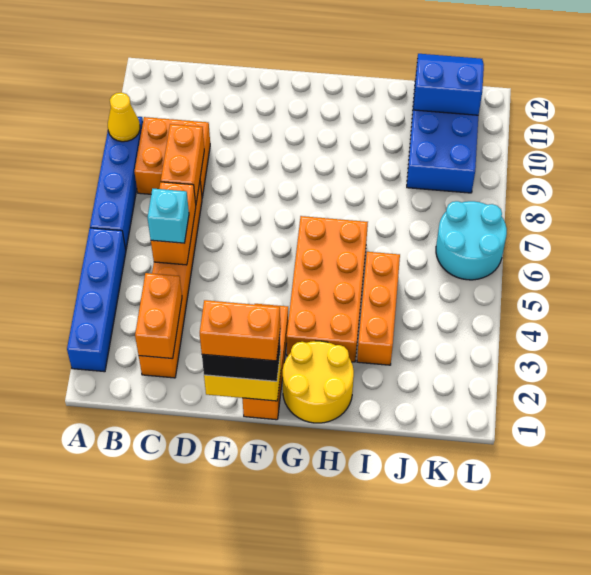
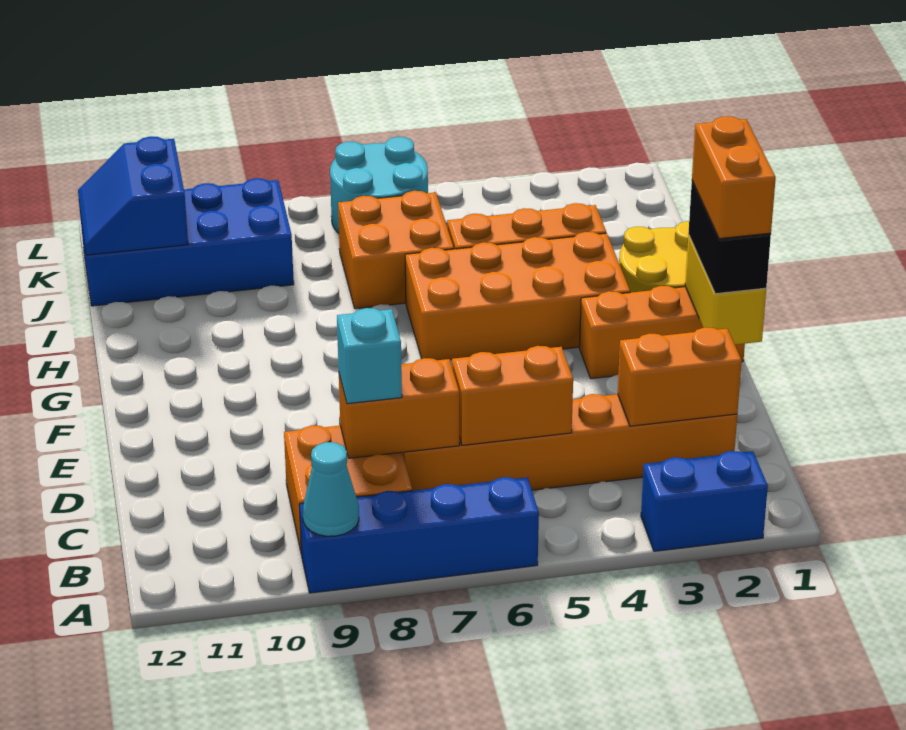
blue brick A2:A5 level 1 -> blue brick A2:A3 level 1
yellow cone A9 level 2 -> cyan cone A9 level 2
cyan brick C5 level 3 -> cyan brick C8 level 3
none -> orange brick I6:J7 level 1

